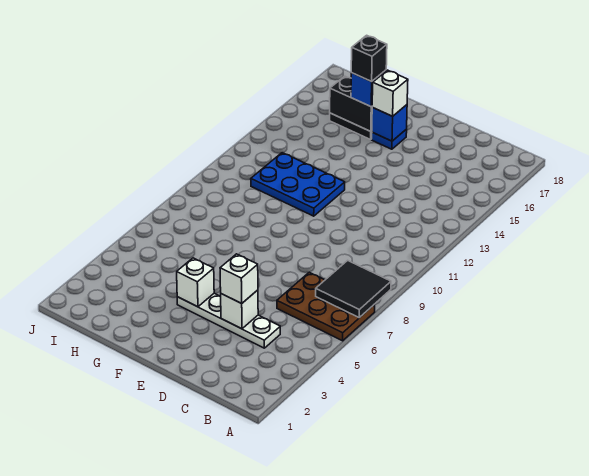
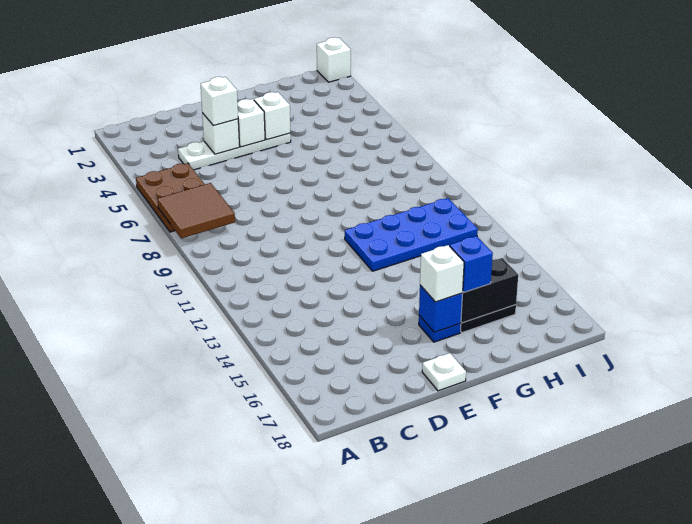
brown plate A6:C7 level 1 -> brown plate A5:B7 level 1
black tile A7:B8 level 2 -> brown tile A7:B8 level 2
none -> white brick E4 level 2
none -> white plate E18 level 1
blue plate F11:H12 level 1 -> blue plate F11:I12 level 1
black brick G16 level 4 -> none
none -> white brick J1 level 1

